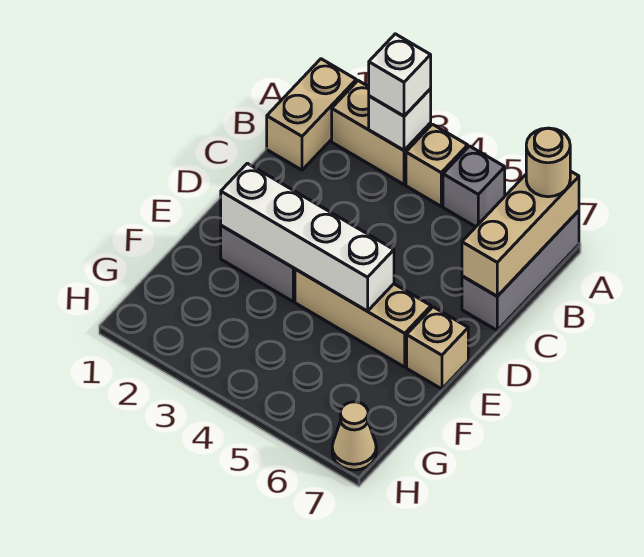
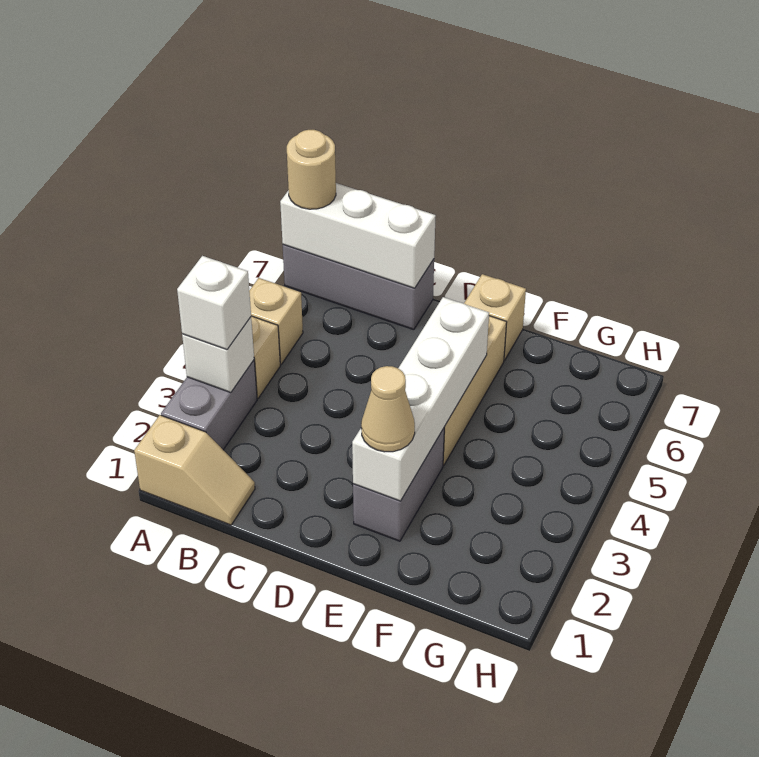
tan brick A1:B1 level 1 -> tan slope A1:B1 level 1 top A
tan brick A2:A3 level 1 -> grey brick A2:A3 level 1
grey brick A5 level 1 -> tan brick A5 level 1
tan brick A7:C7 level 2 -> white brick A7:C7 level 2
tan cone H7 level 1 -> tan cone E2 level 3

